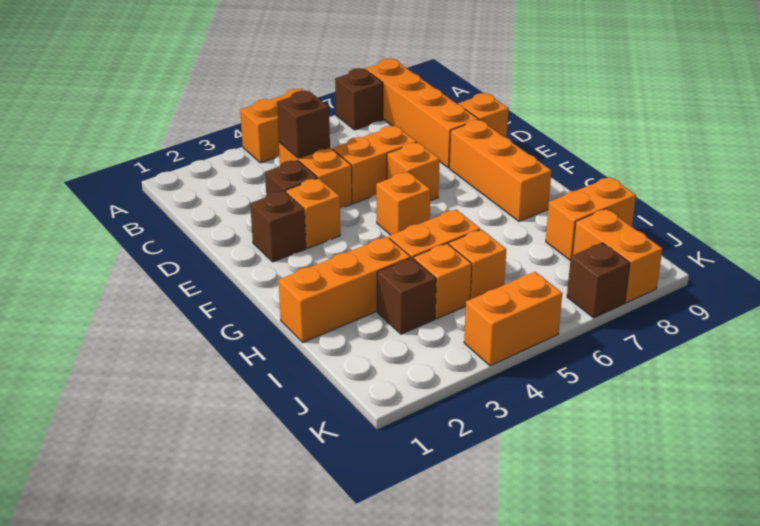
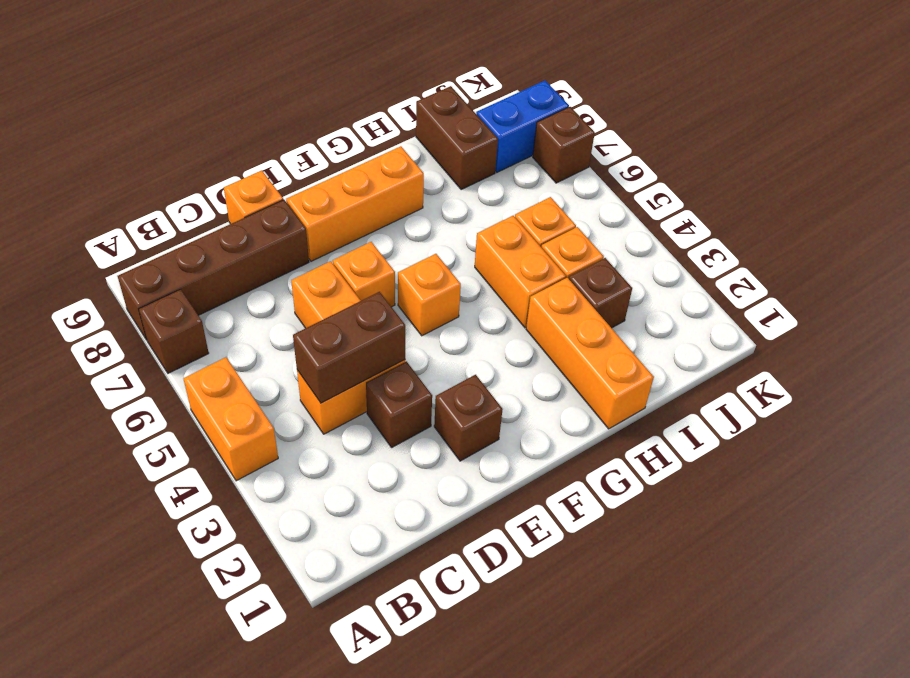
orange brick A8:D8 level 1 -> brown brick A8:D8 level 1
brown brick C4 level 2 -> brown brick C4:D4 level 2
orange brick E3 level 1 -> none
orange brick I8:I9 level 1 -> brown brick I8:I9 level 1
orange brick J8:K8 level 1 -> blue brick J8:K8 level 1
orange brick K4:K5 level 1 -> none

